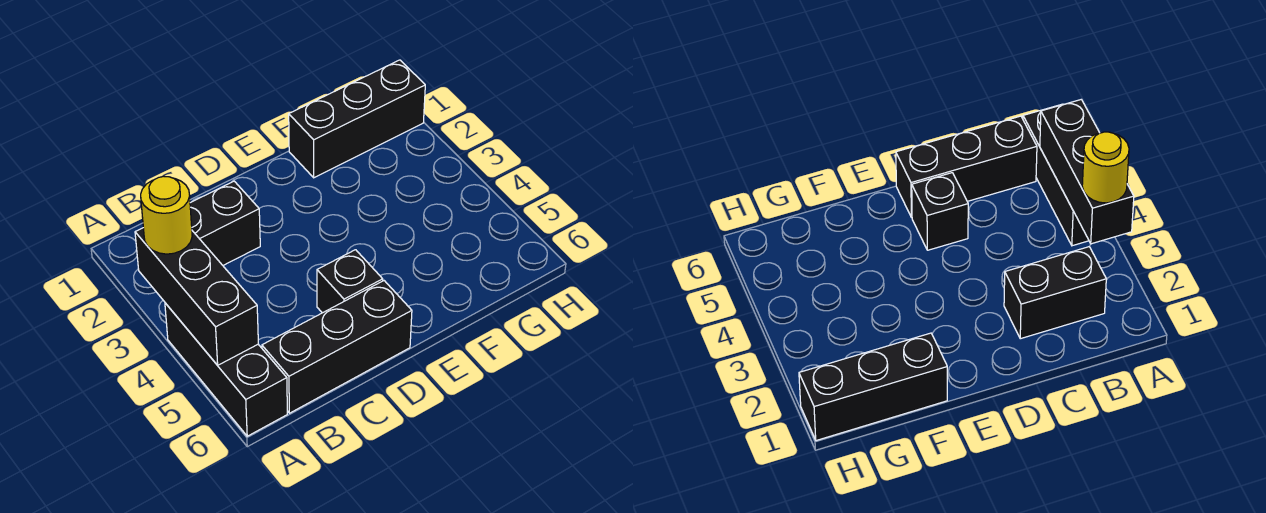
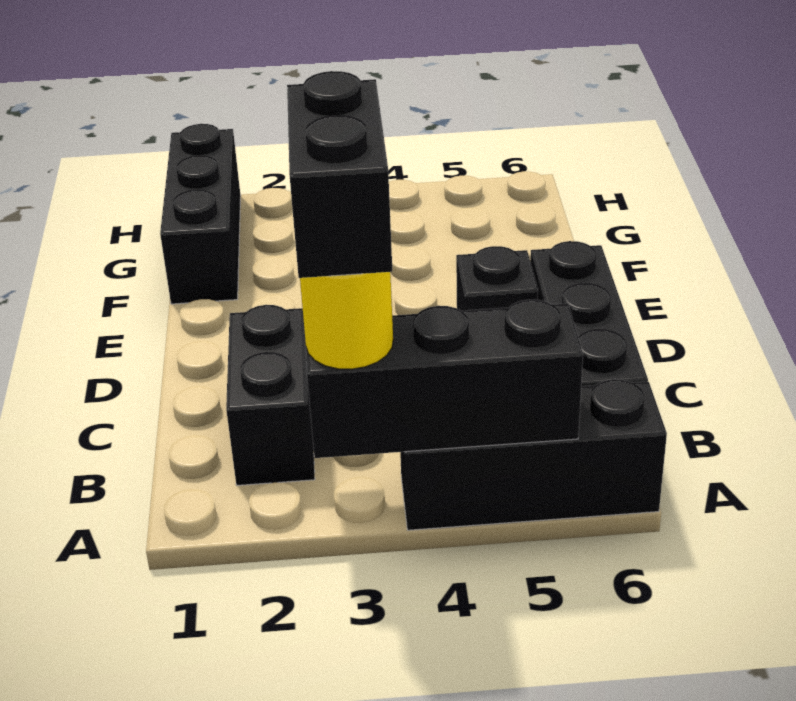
none -> black brick A3:B3 level 4

